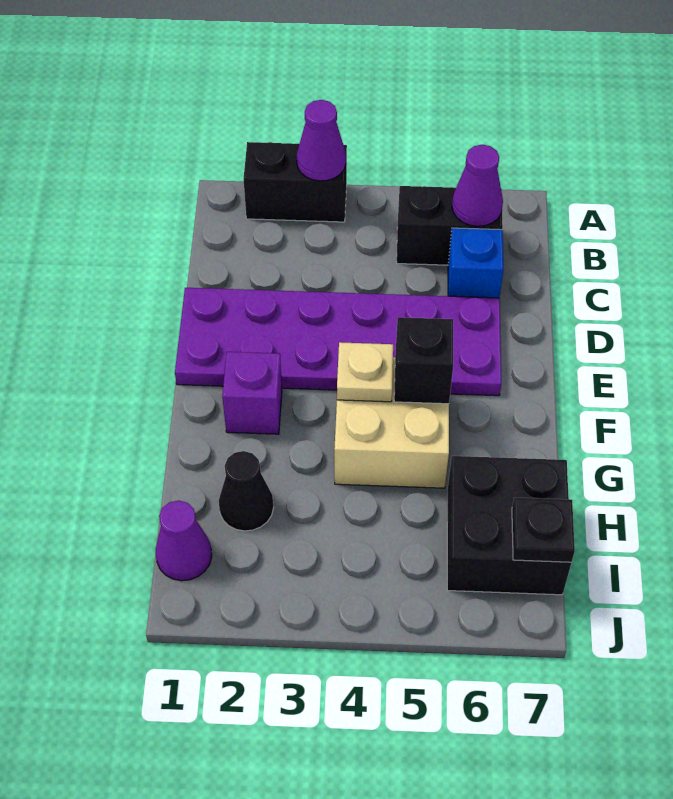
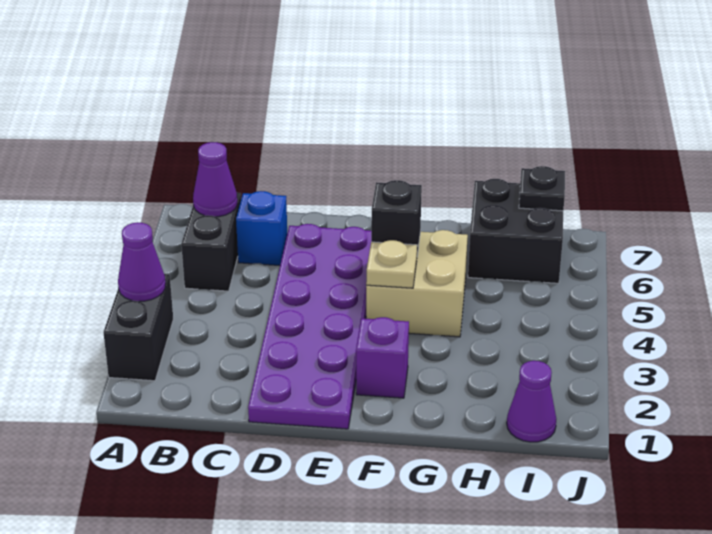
black cone H2 level 1 -> none

